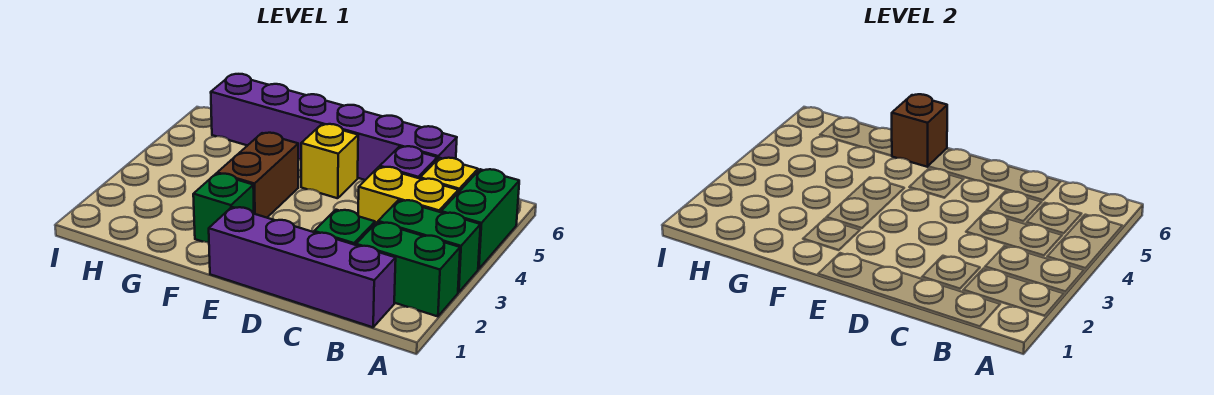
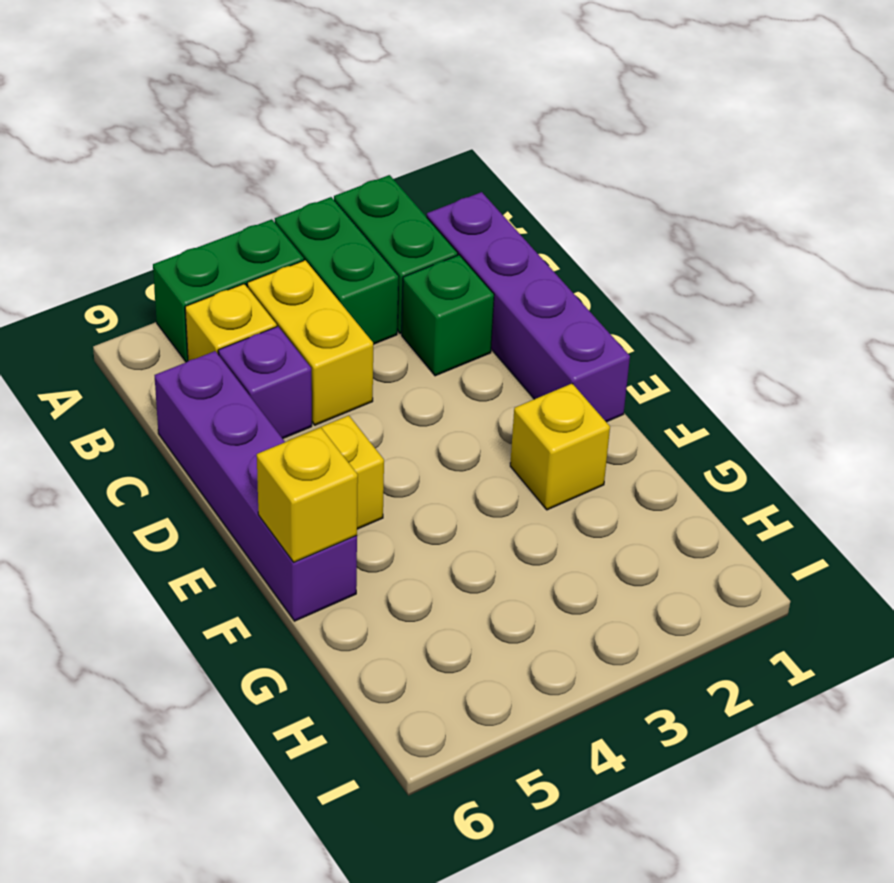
purple brick C6:H6 level 1 -> purple brick C6:F6 level 1
green brick F2 level 1 -> yellow brick F2 level 1
brown brick F3:F4 level 1 -> none
brown brick F6 level 2 -> yellow brick F6 level 2

